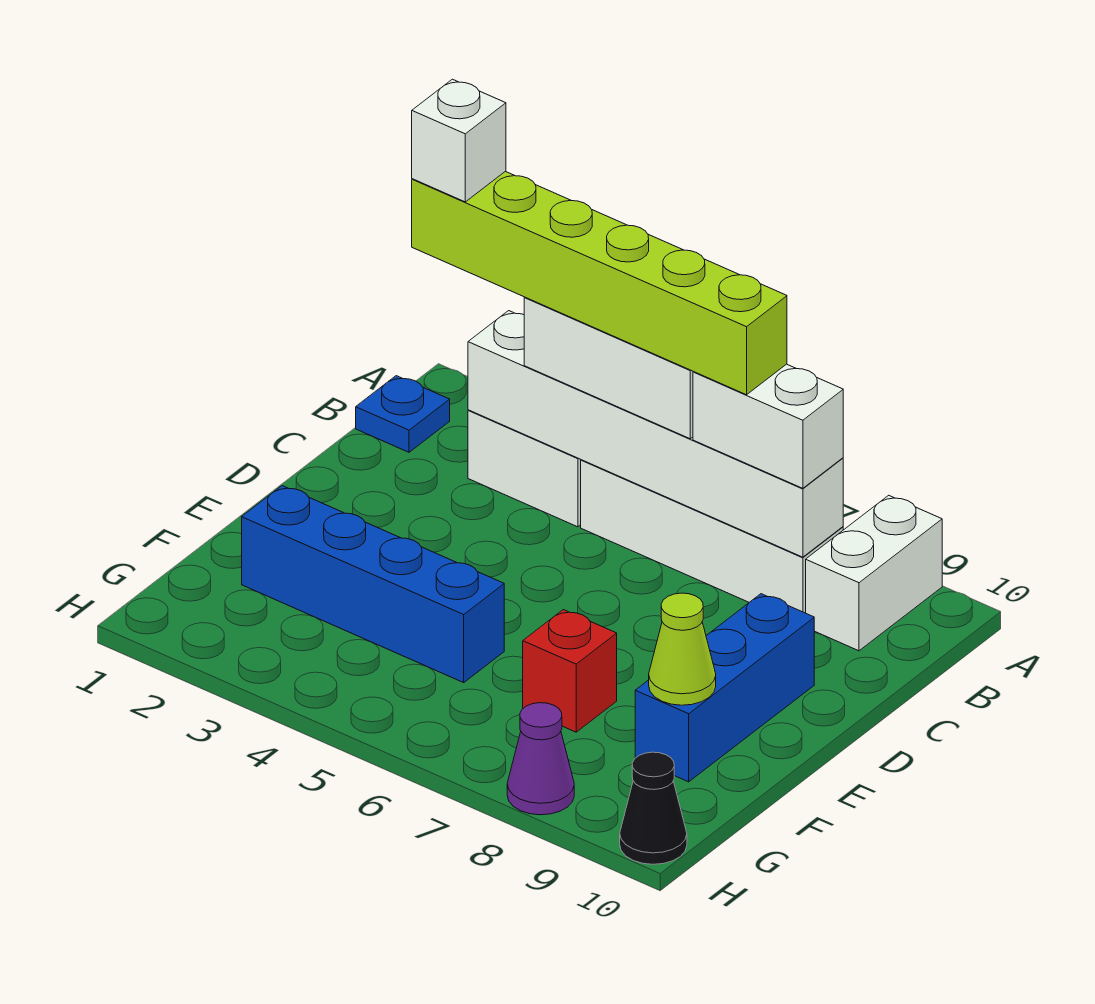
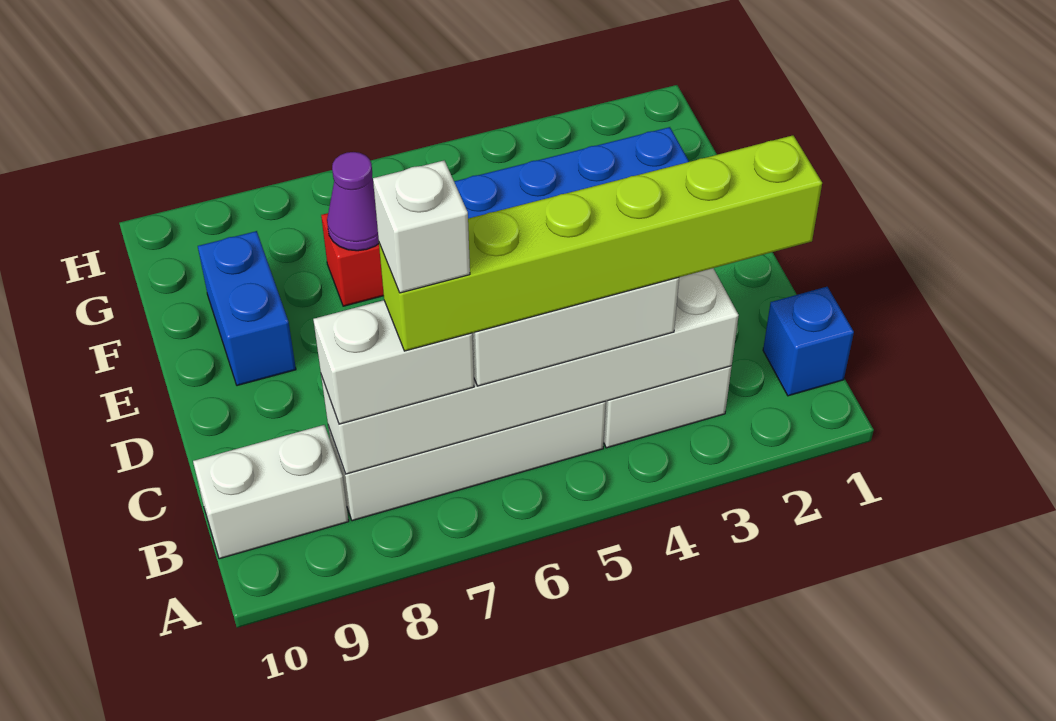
white brick A9:B9 level 1 -> white brick B9:B10 level 1
blue plate B1 level 1 -> blue brick B1 level 1
white brick B2 level 5 -> white brick B7 level 5
blue brick D9:F9 level 1 -> blue brick E9:F9 level 1
lime cone F9 level 2 -> none
purple cone H8 level 1 -> purple cone F7 level 2
black cone H10 level 1 -> none

